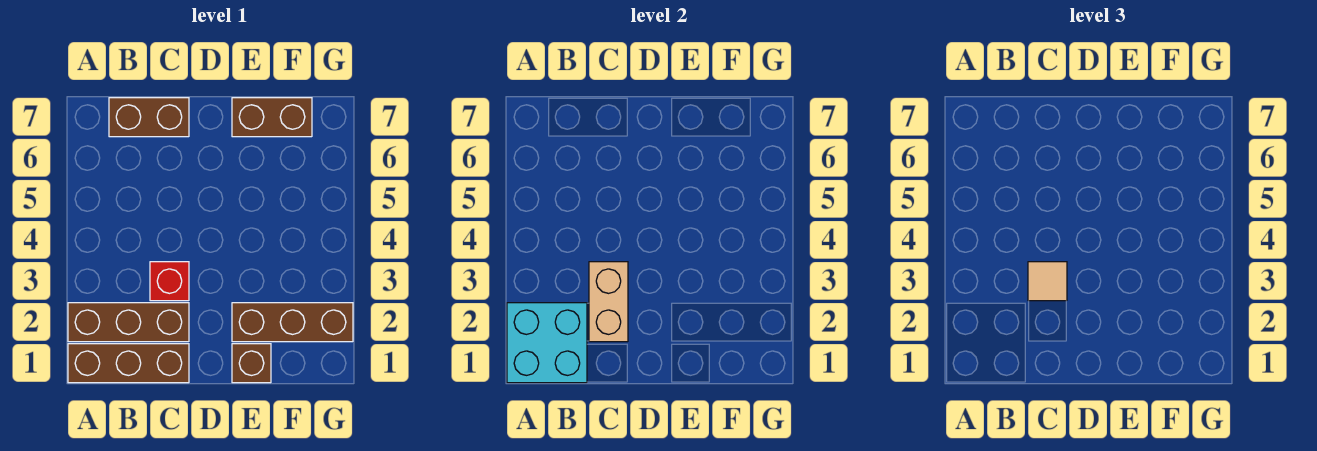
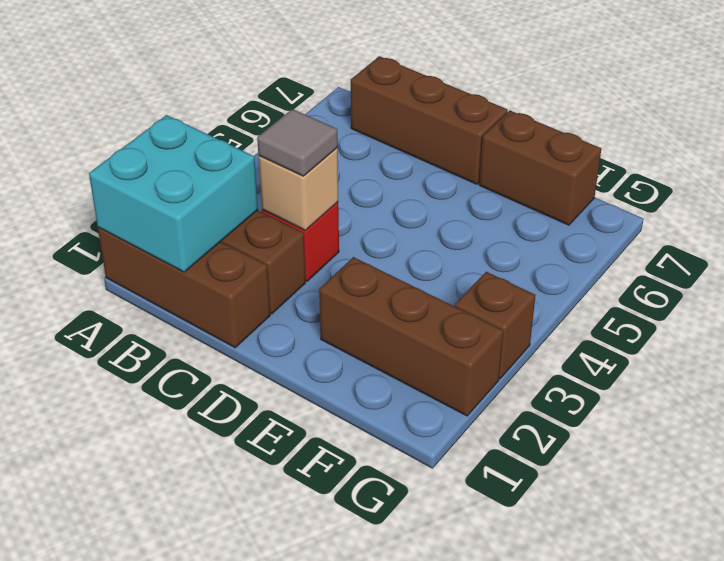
brown brick B7:C7 level 1 -> brown brick B7:D7 level 1
tan brick C2:C3 level 2 -> tan brick C3 level 2
tan tile C3 level 3 -> grey tile C3 level 3
brown brick E1 level 1 -> brown brick G3 level 1

